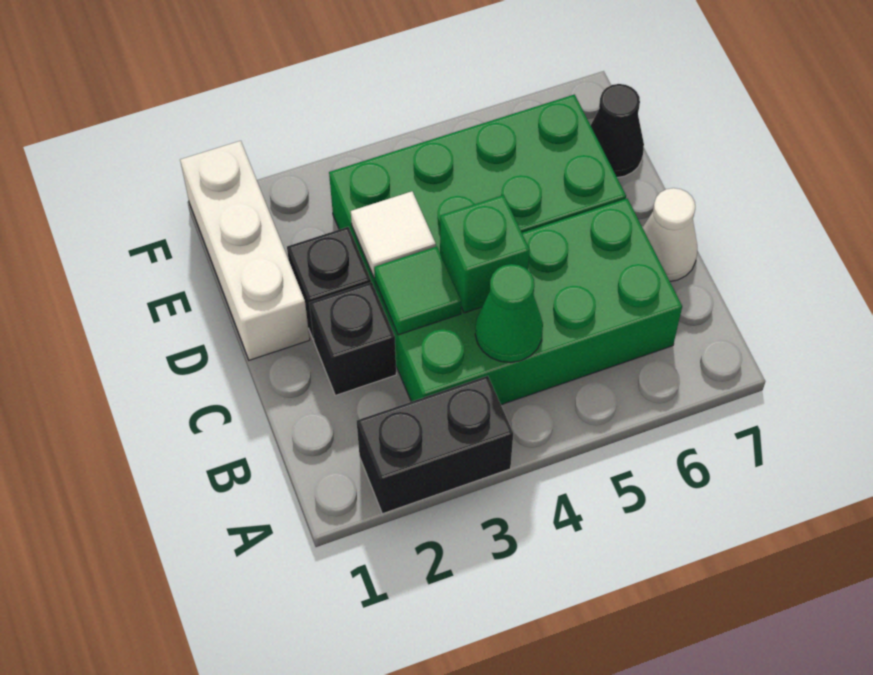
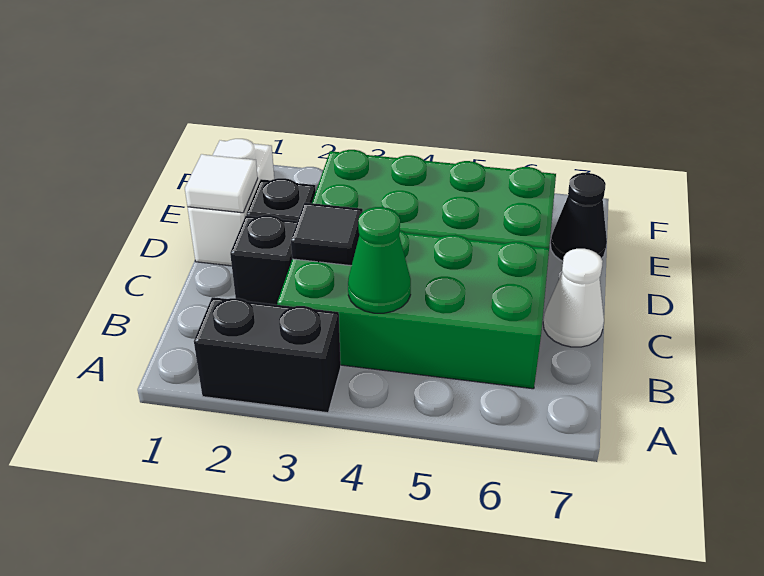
green tile C3 level 2 -> black tile C3 level 2
green brick C4 level 2 -> none
white brick D1:F1 level 1 -> white brick D1:E1 level 1
white tile D3 level 2 -> white tile D1 level 2

